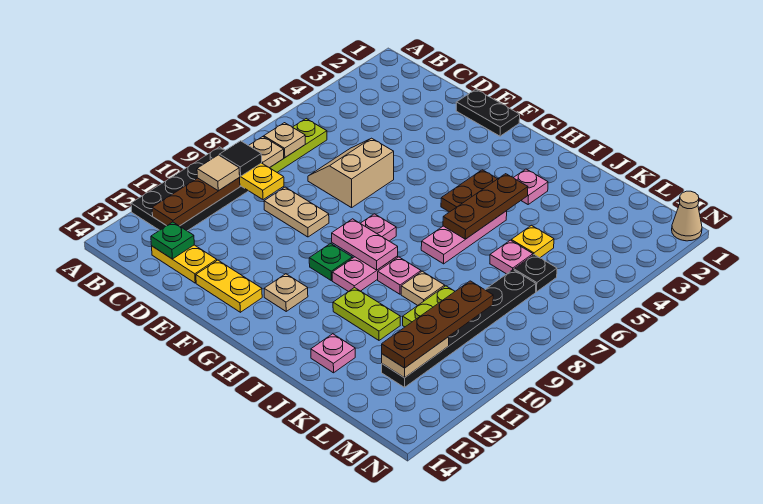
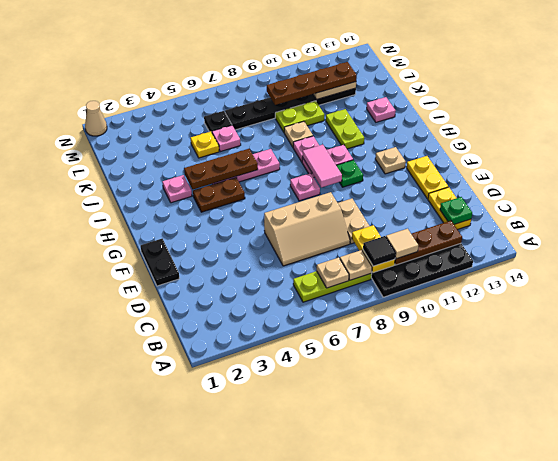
tan slope D6:E7 level 1 top E -> tan slope D6:E8 level 1 top E
pink plate G9:H9 level 2 -> pink tile G9:H9 level 2

